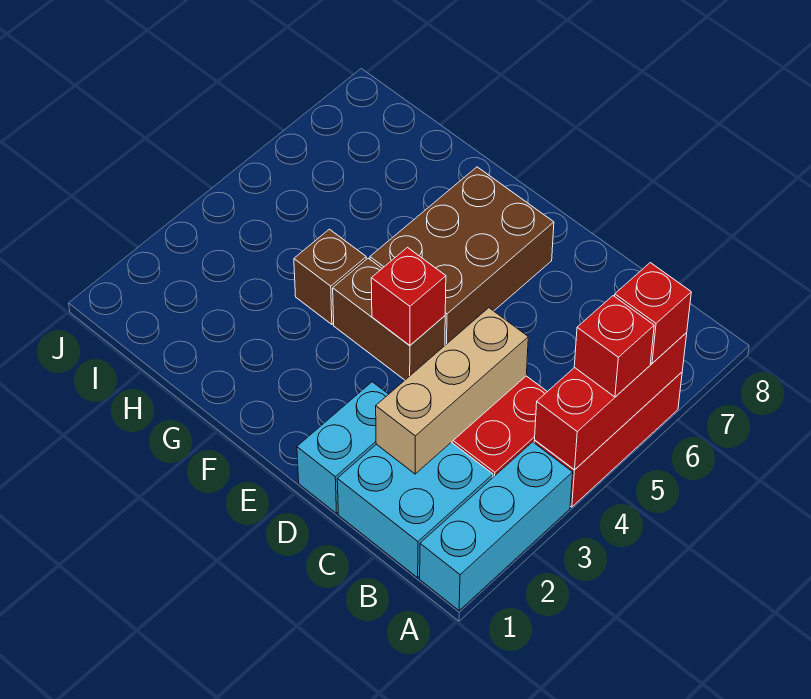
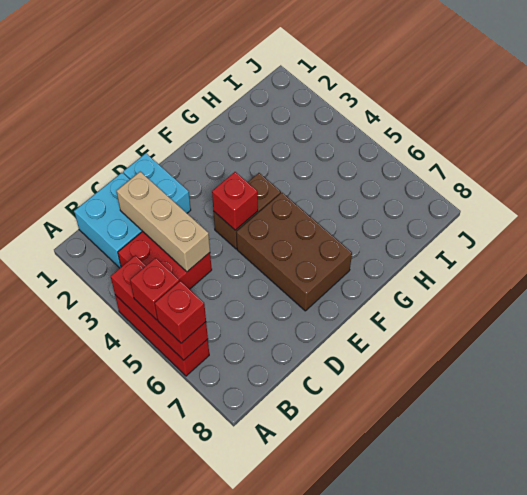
cyan brick A1:A3 level 1 -> none
brown brick G4 level 1 -> none

